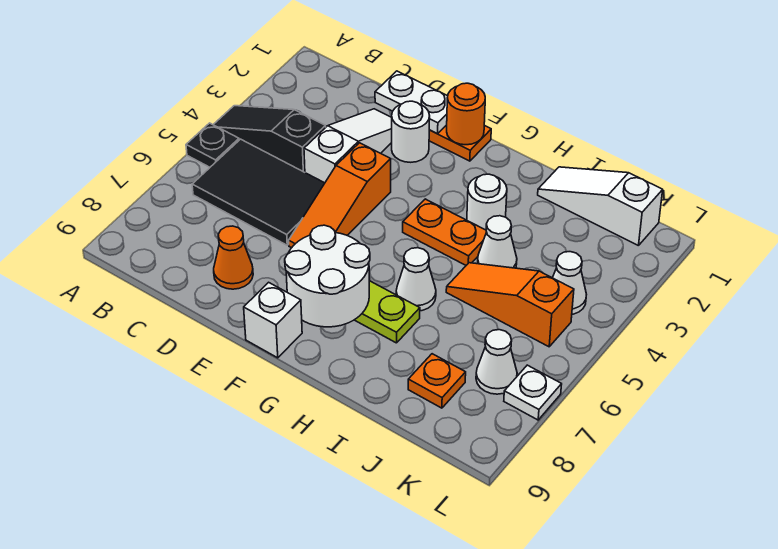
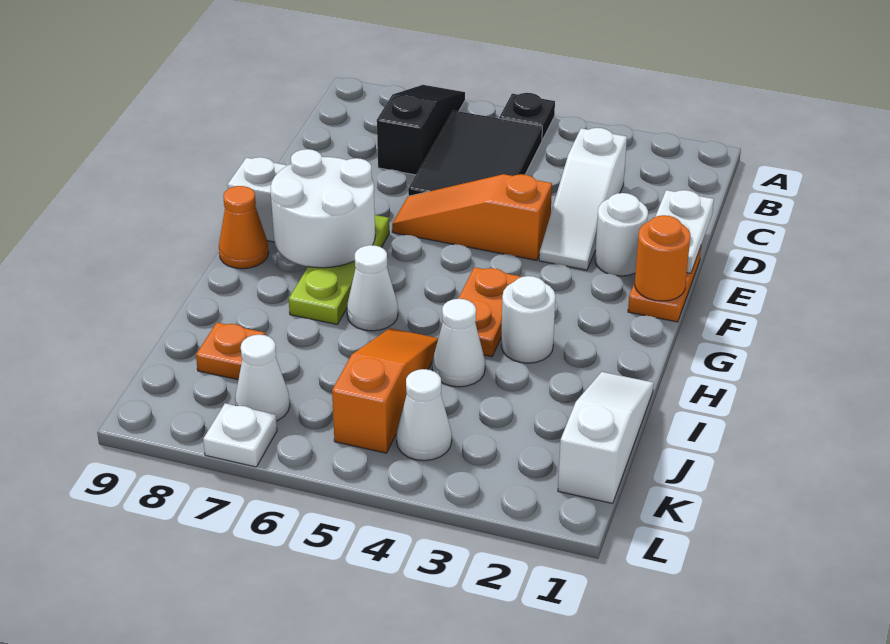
black slope A4:C4 level 1 top C -> black slope A7:C7 level 1 top C
white slope D2:D4 level 1 top 4 -> white slope C3:E3 level 1 top C
orange cone D8 level 1 -> orange cone G9 level 1

